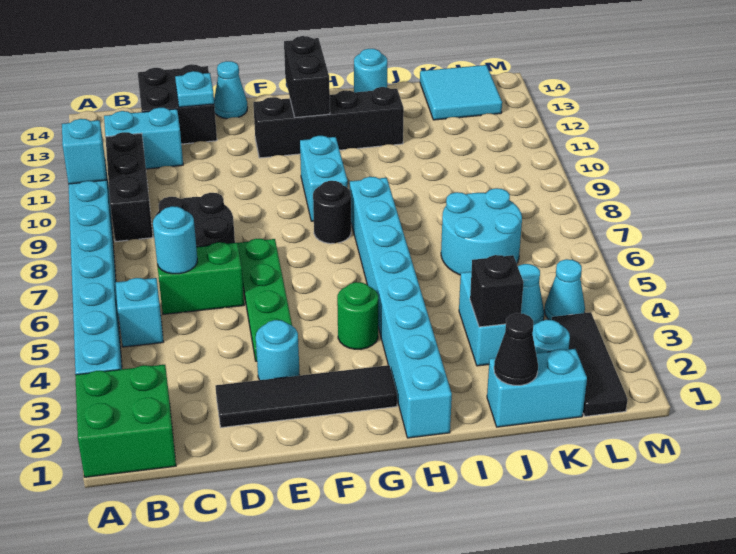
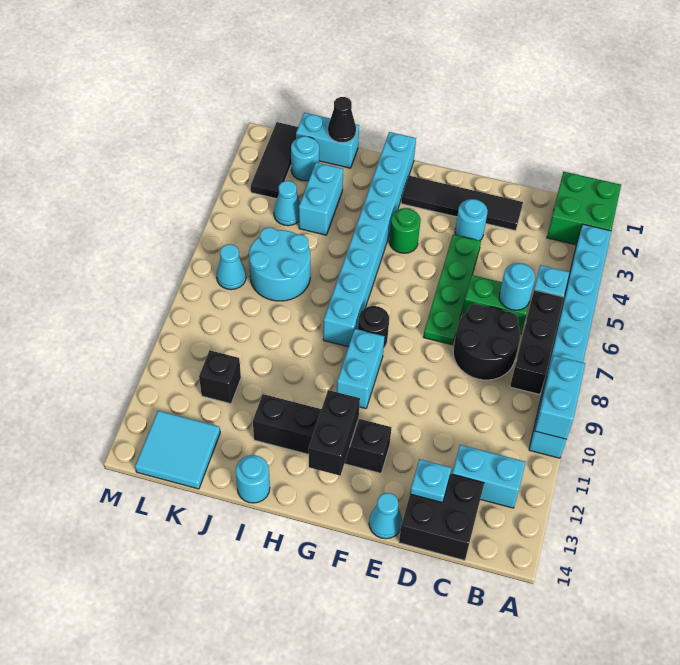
cyan brick A10 level 2 -> cyan brick A9:A10 level 2
black brick B9:B11 level 1 -> black brick B6:B8 level 1
black brick J3 level 2 -> black brick K11 level 1
cyan cone L4 level 1 -> cyan cone L7 level 1

